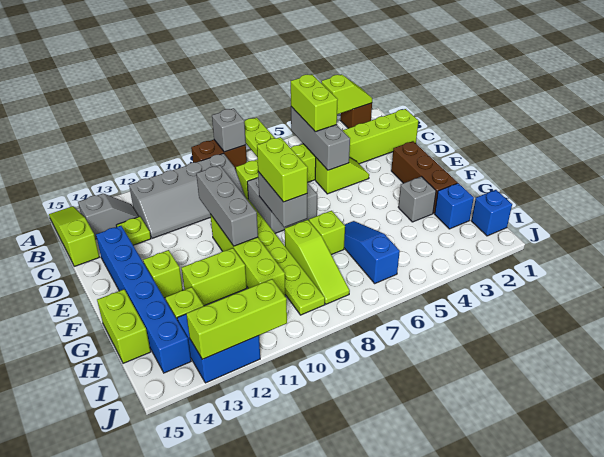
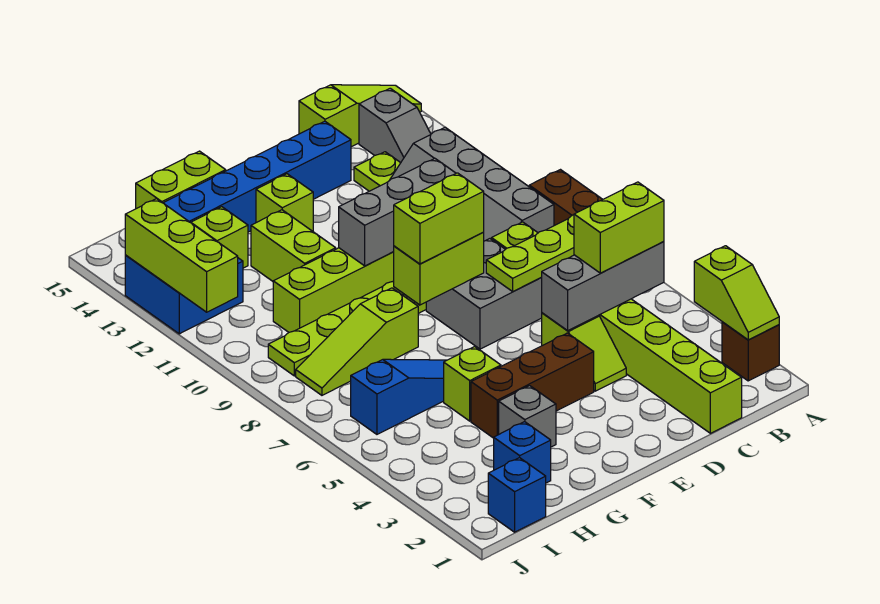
grey brick A8 level 2 -> none
brown brick E2:G2 level 1 -> brown brick E4:G4 level 1
grey brick E8:F8 level 2 -> lime brick E8:F8 level 2
lime brick G7 level 1 -> lime brick G5 level 1

